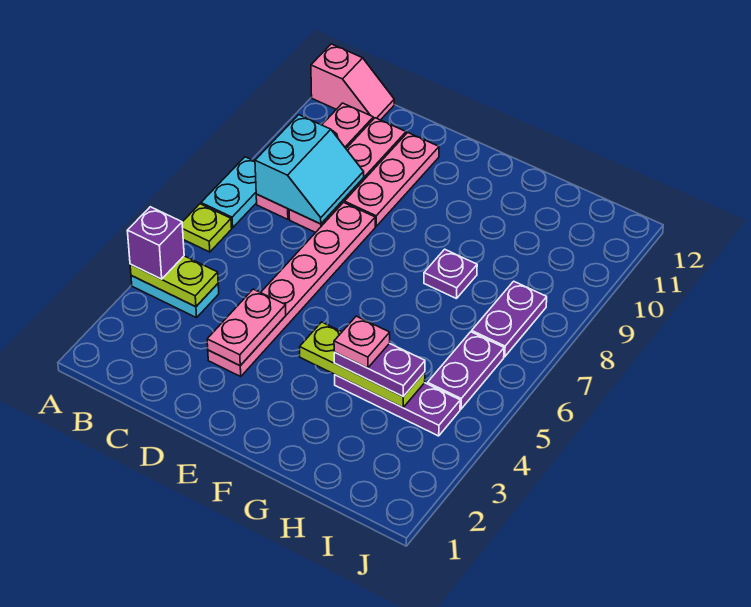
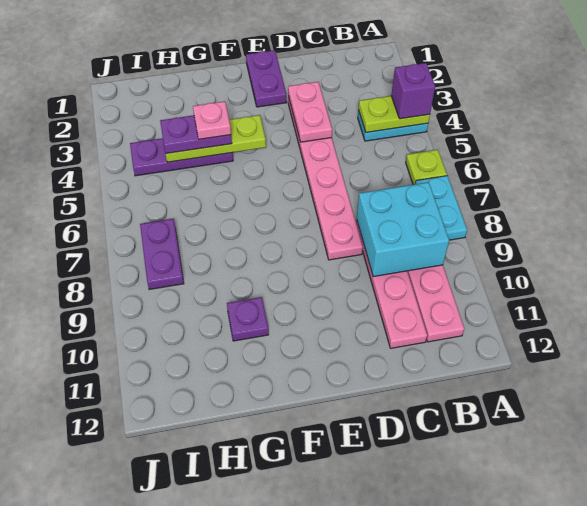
pink slope A12:B12 level 1 top A -> none
cyan slope B8:C9 level 2 top B -> cyan brick B8:C9 level 2
pink plate D9:D11 level 1 -> none
purple plate G8 level 1 -> purple plate G10 level 1
purple plate I5:I6 level 1 -> purple plate E1:E2 level 1

